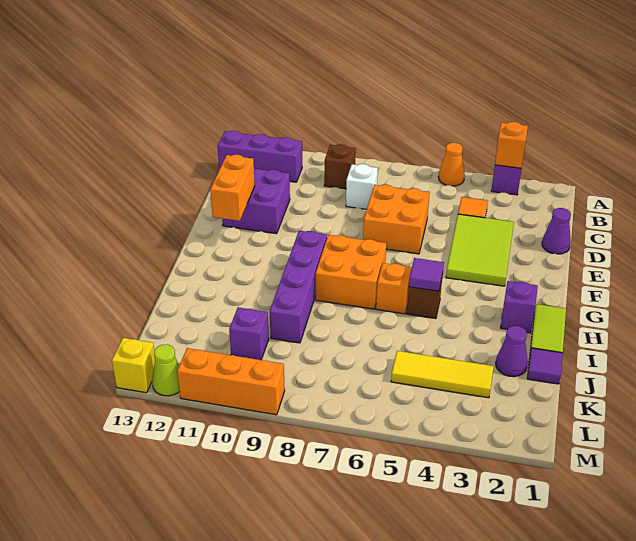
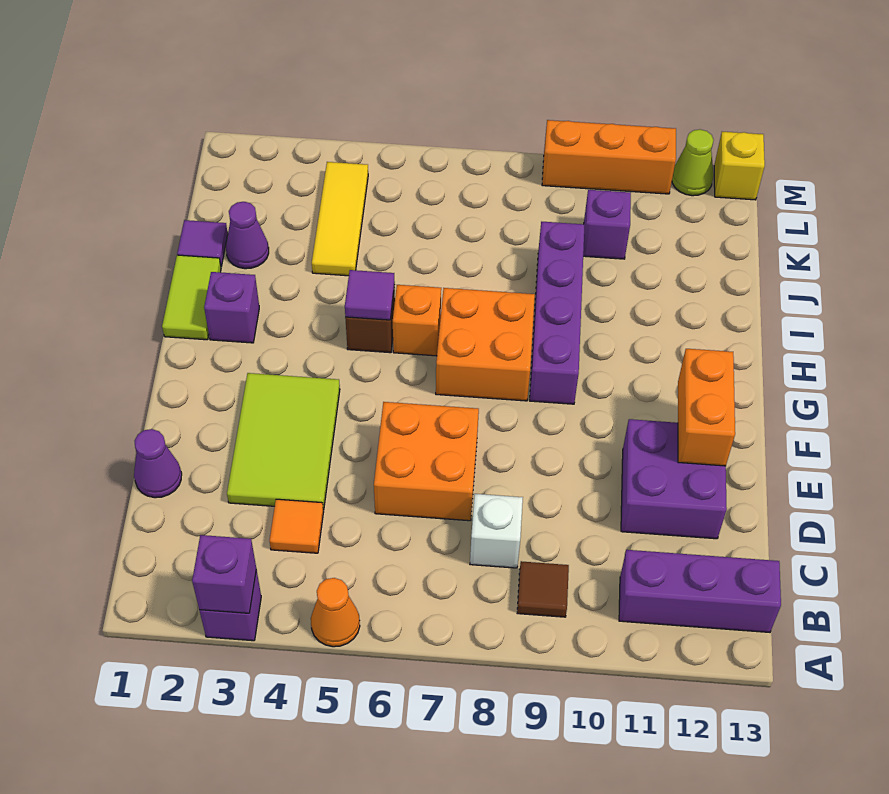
orange brick A3 level 2 -> purple brick A3 level 2
brown brick B9 level 1 -> brown tile B9 level 1
yellow tile K3:K5 level 1 -> yellow tile J4:L4 level 1

